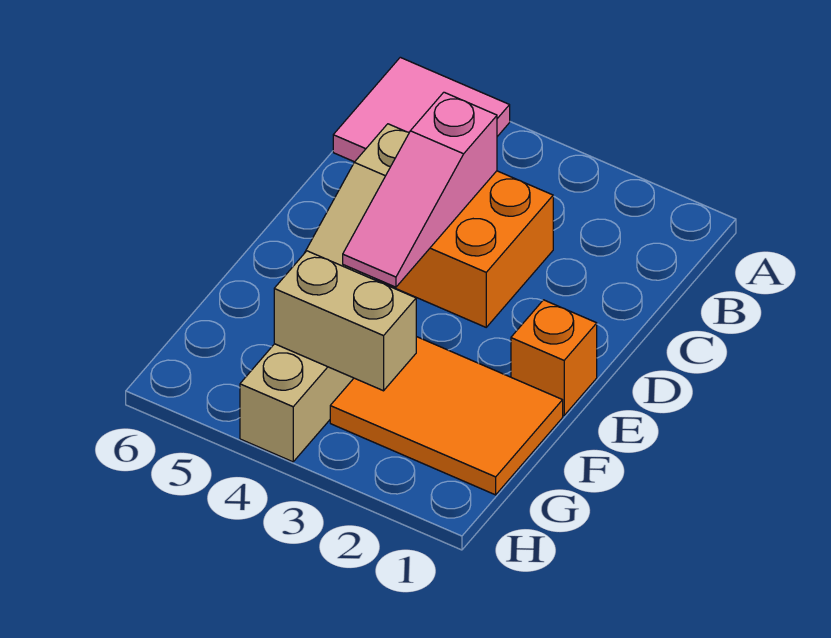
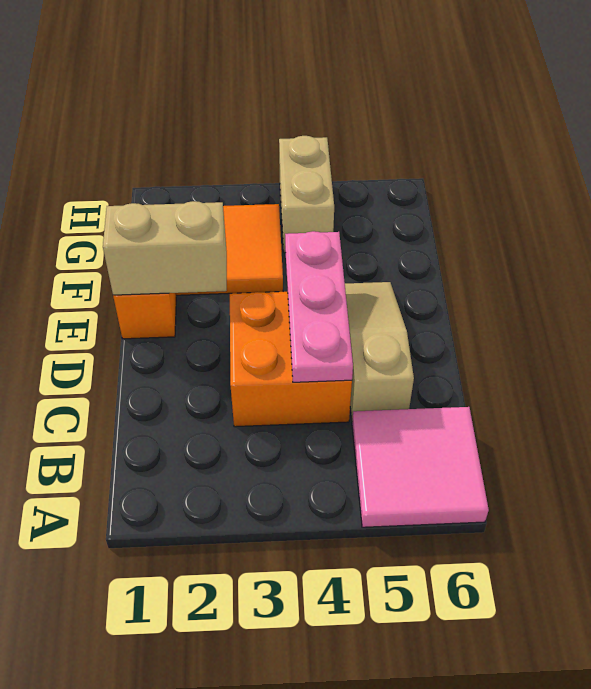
pink slope C4:E4 level 2 top C -> pink plate C4:E4 level 2
tan brick G3:G4 level 2 -> tan brick E1:E2 level 2

